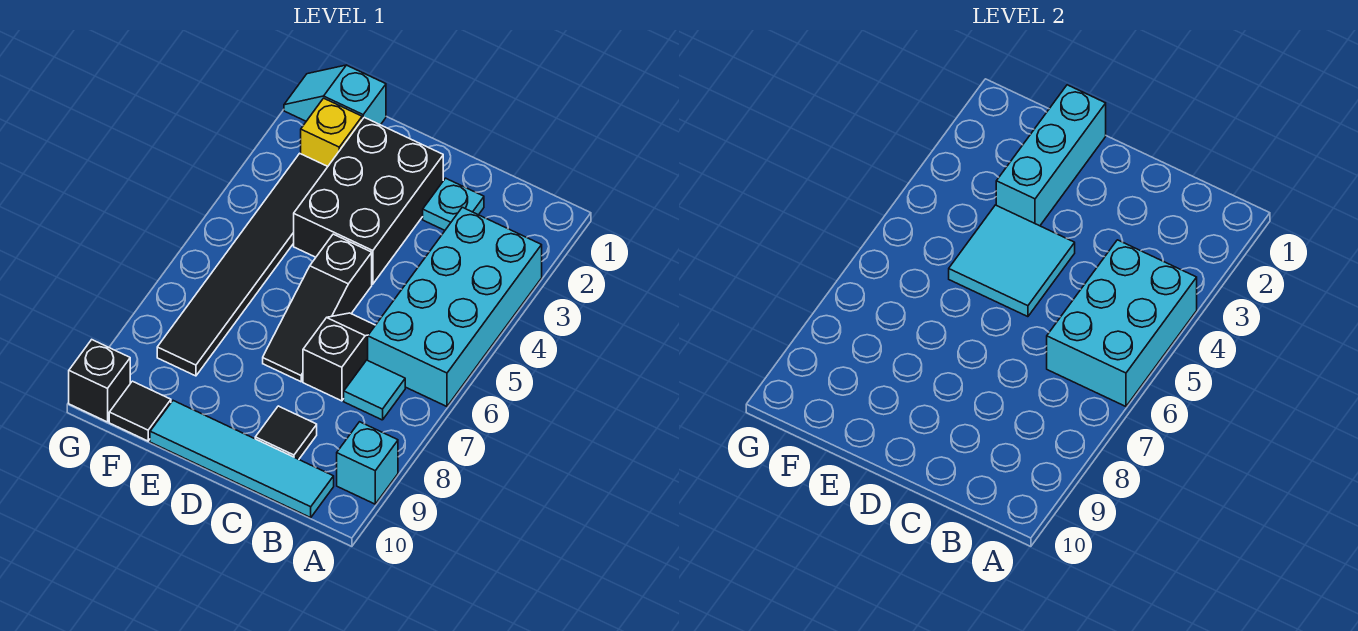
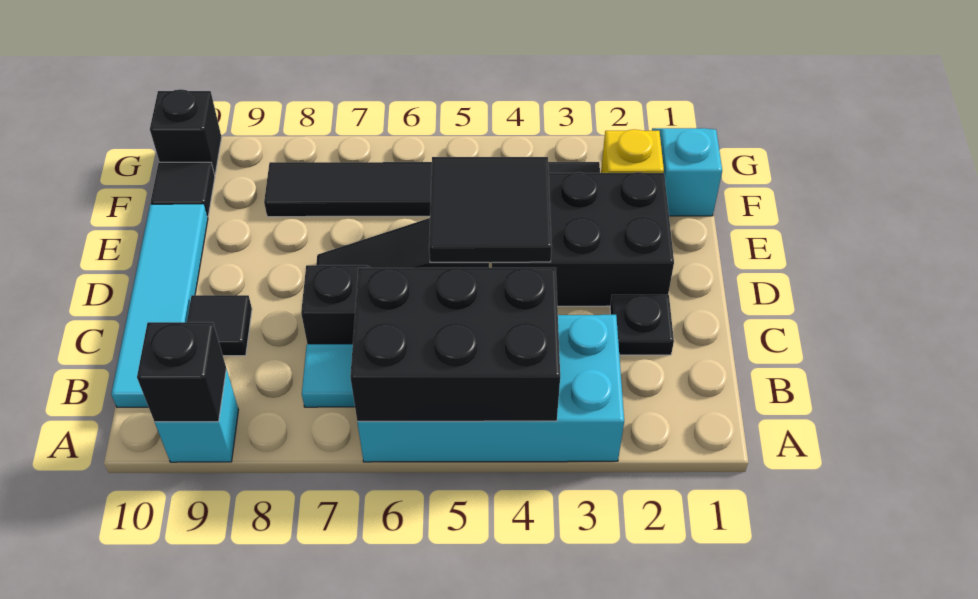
cyan brick A4:B6 level 2 -> black brick A4:B6 level 2
none -> black brick A9 level 2
cyan plate C2 level 1 -> black plate C2 level 1
cyan tile D4:E5 level 2 -> black tile D4:E5 level 2
cyan brick E1:E3 level 2 -> none

